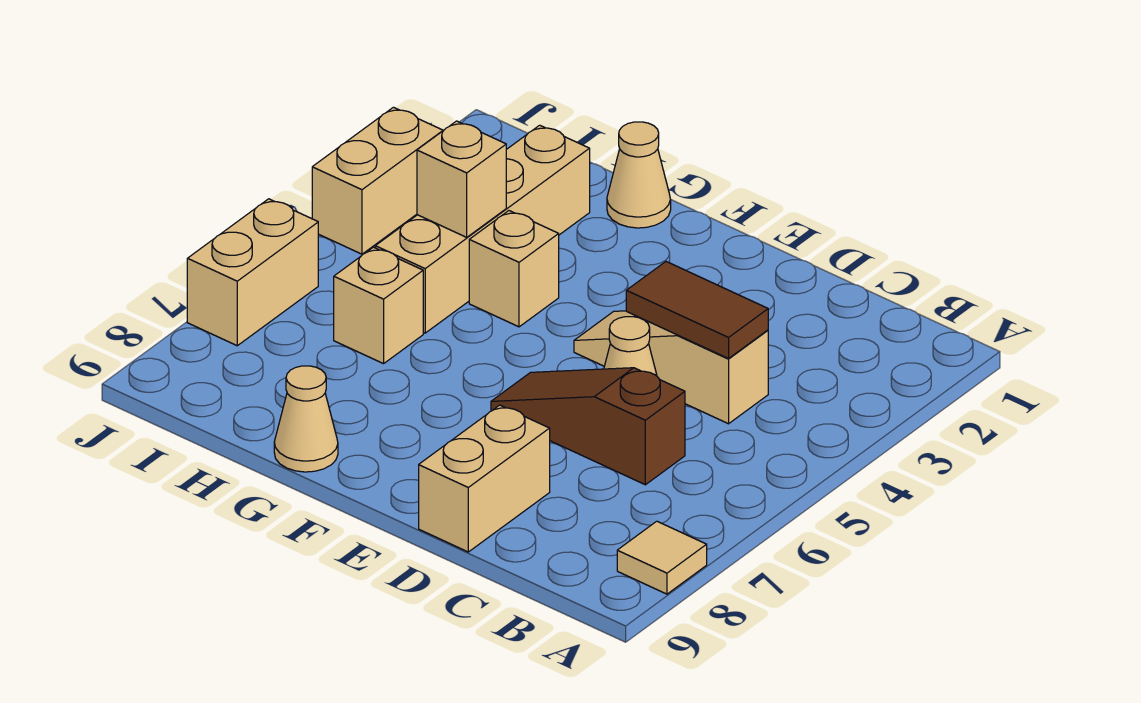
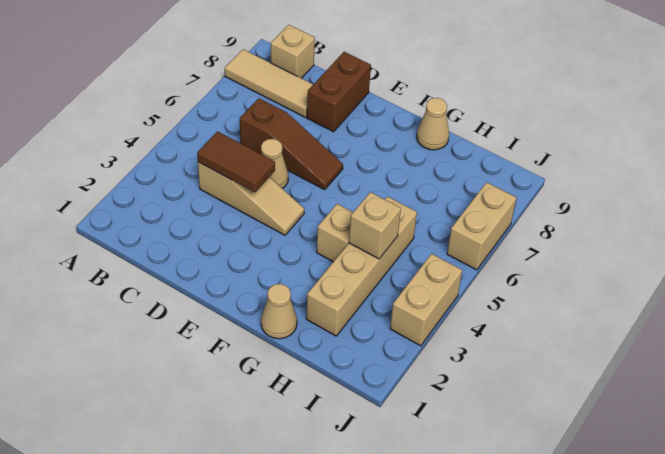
tan tile A8 level 1 -> tan tile A8:C8 level 1
tan brick D8:D9 level 1 -> brown brick D8:D9 level 1
tan brick H6 level 1 -> tan brick B9 level 1

